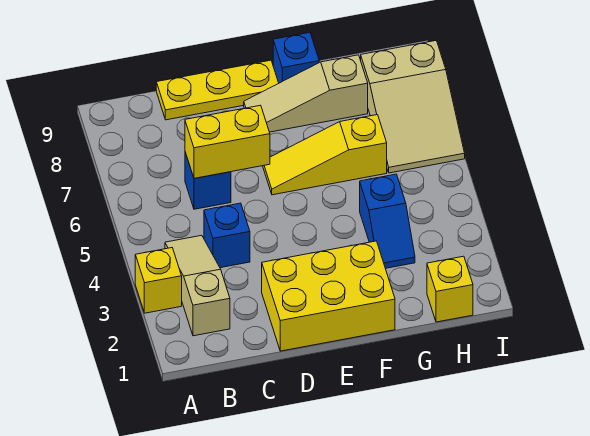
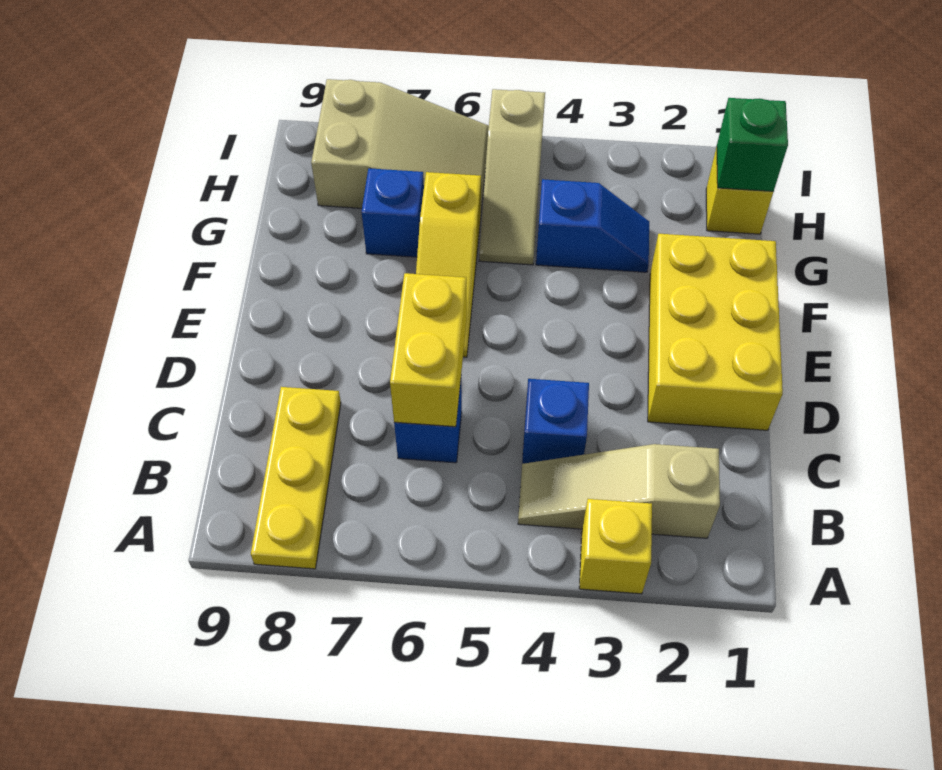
yellow plate C9:E9 level 1 -> yellow plate A8:C8 level 1
tan slope E8:G8 level 1 top G -> tan slope G5:I5 level 1 top I
blue brick F9 level 1 -> blue brick G7 level 1
none -> green brick H1 level 2

